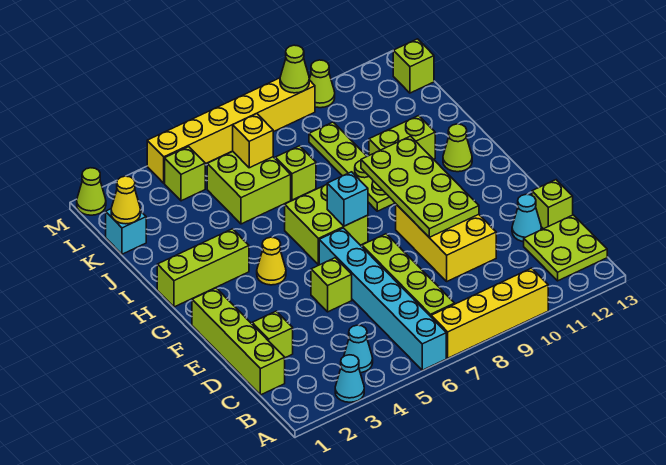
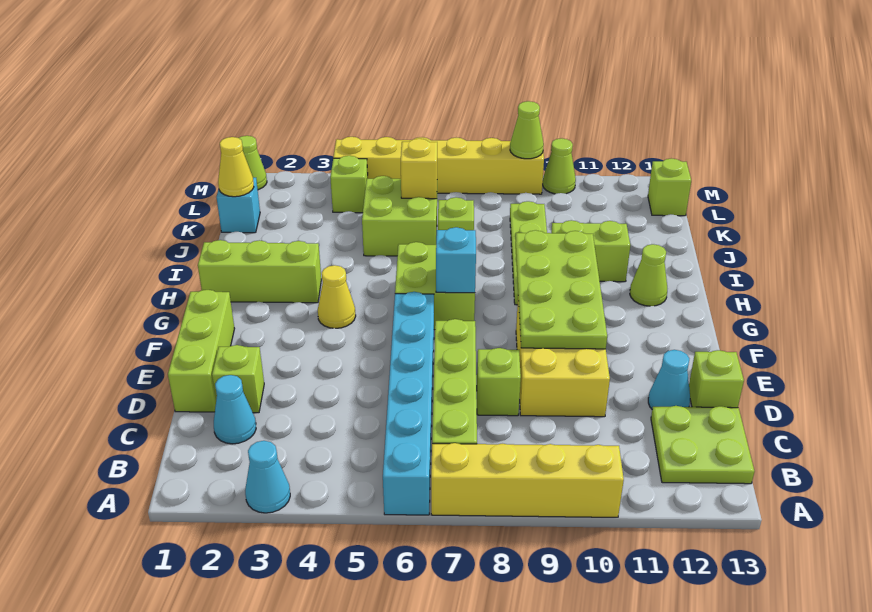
cyan cone B4 level 1 -> cyan cone C2 level 1
lime brick C1:F1 level 1 -> lime brick D1:F1 level 1
lime brick E5 level 1 -> lime brick D8 level 1

